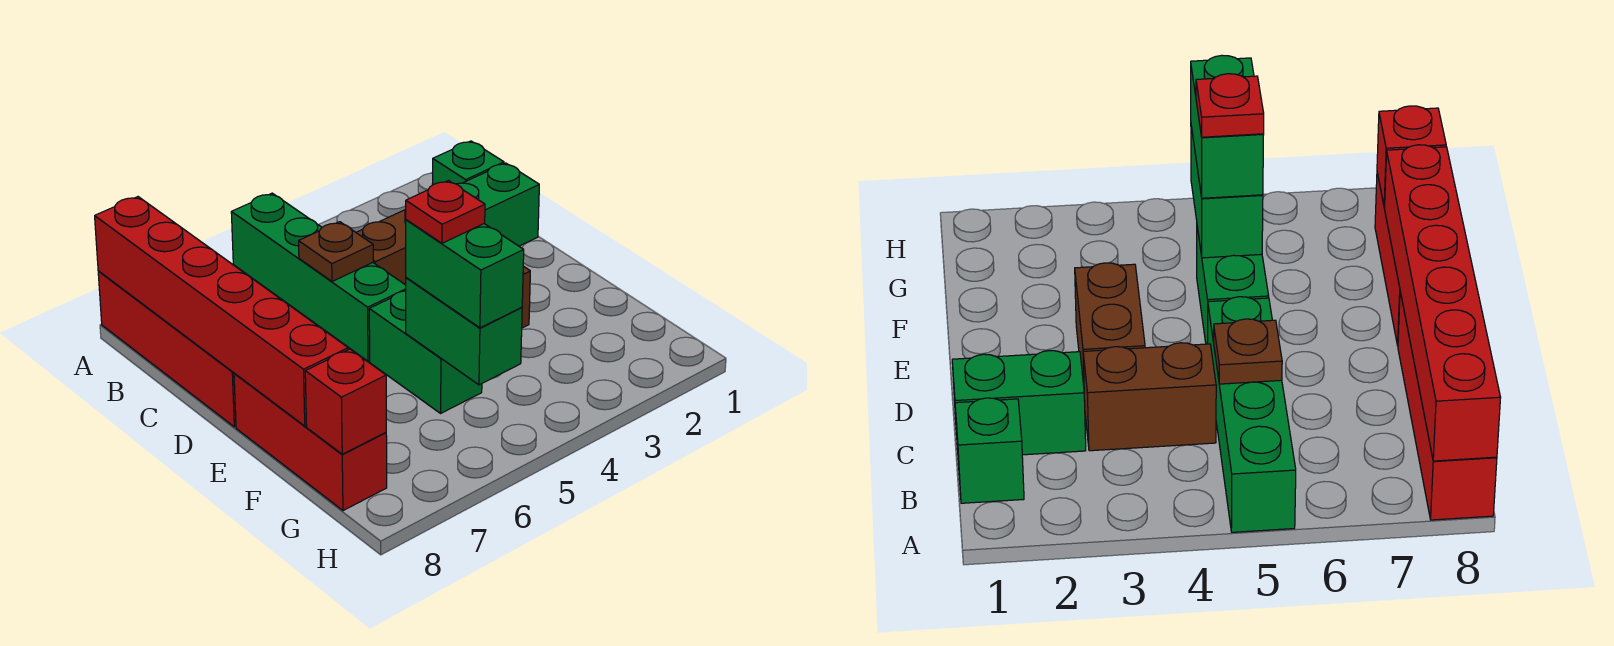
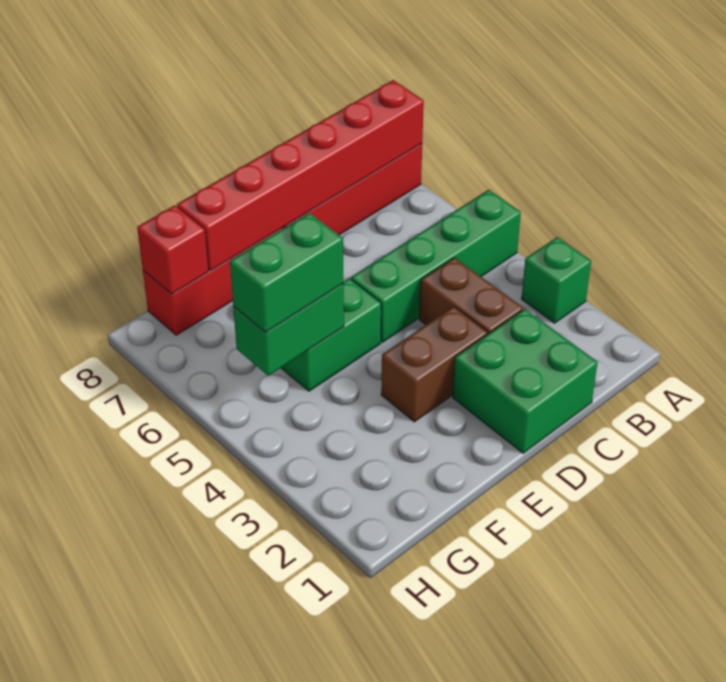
green brick B1 level 1 -> green brick A3 level 1
green brick C1:C2 level 1 -> green brick C1:D2 level 1
brown plate C5 level 2 -> none
red plate F5 level 4 -> none

